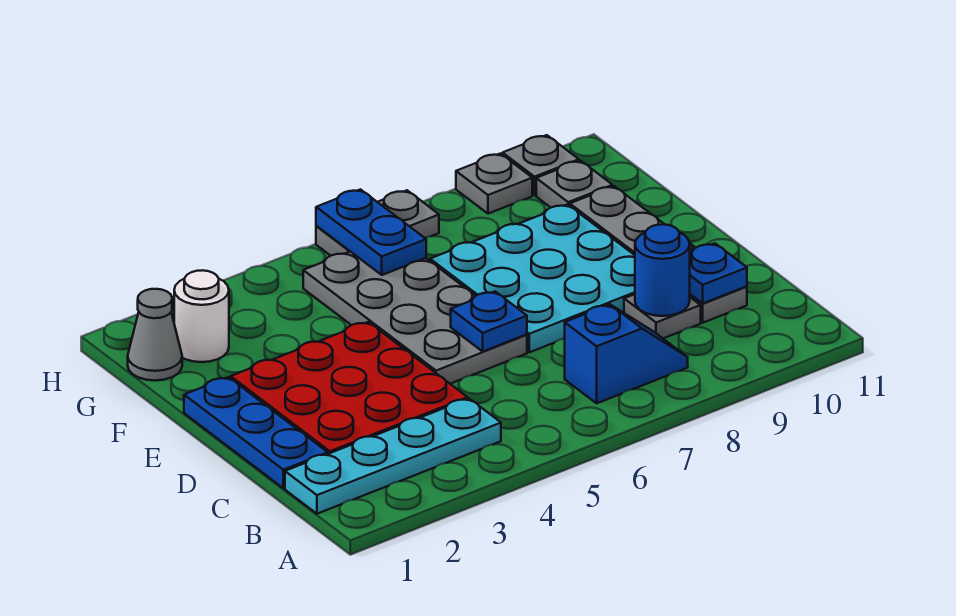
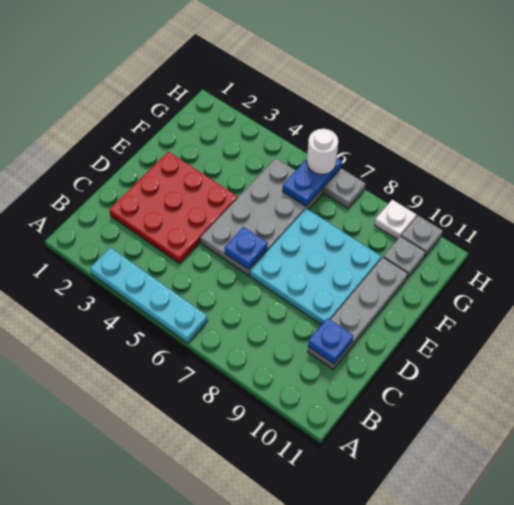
cyan plate B1:B4 level 1 -> cyan plate A3:A6 level 1
blue slope B7:B8 level 1 top 7 -> none
blue plate C1:E1 level 1 -> none
grey plate C9 level 1 -> none
blue round brick C9 level 2 -> none
grey cone G1 level 1 -> none
white round brick G2 level 1 -> white round brick H6 level 3
grey plate H9 level 1 -> white plate H9 level 1

